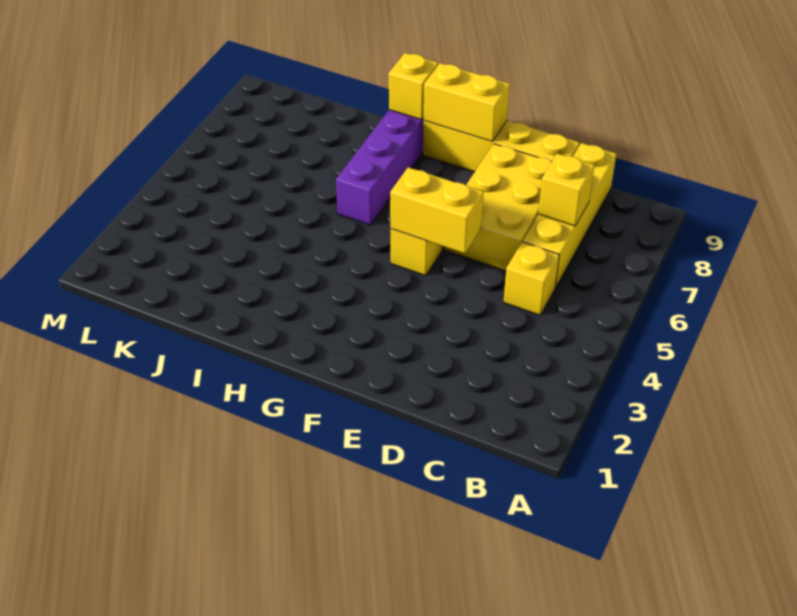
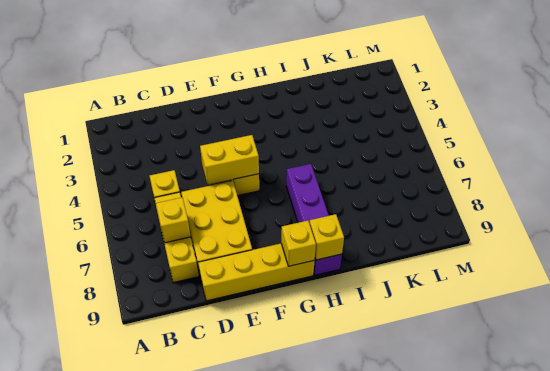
yellow brick C6:C9 level 1 -> yellow brick C6:C8 level 1
yellow brick F9:G9 level 2 -> yellow brick G9 level 2

